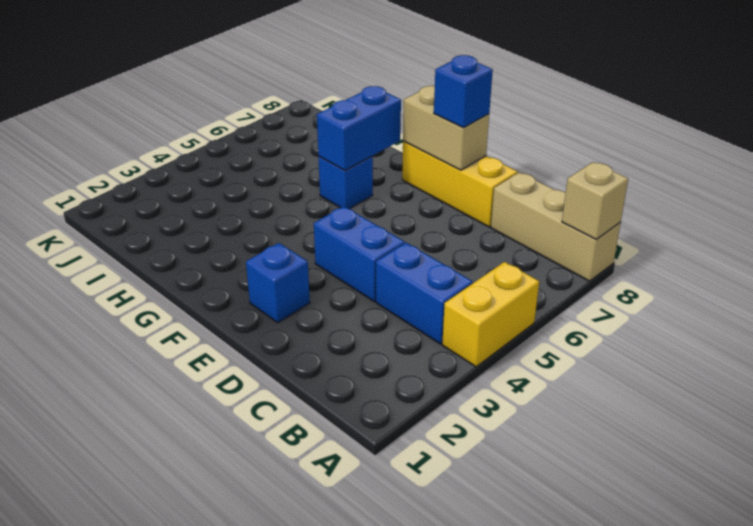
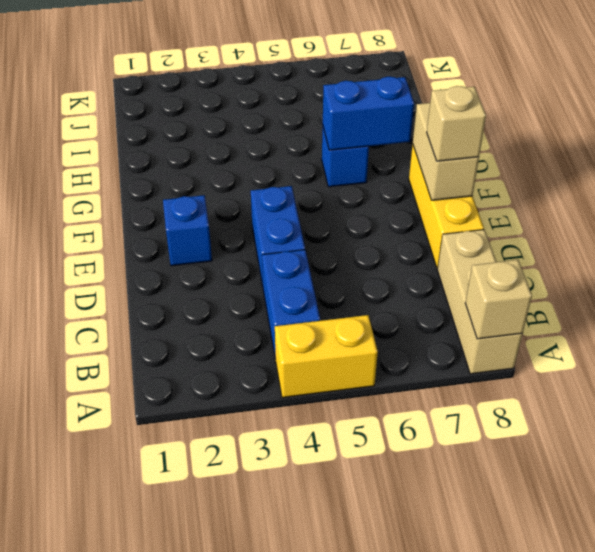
blue brick E8 level 3 -> tan brick E8 level 3

